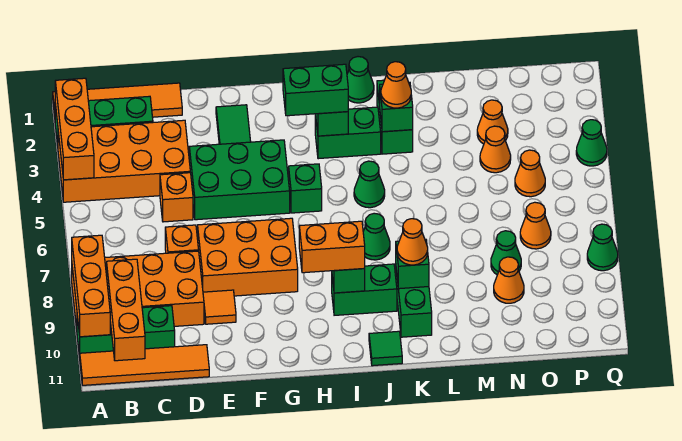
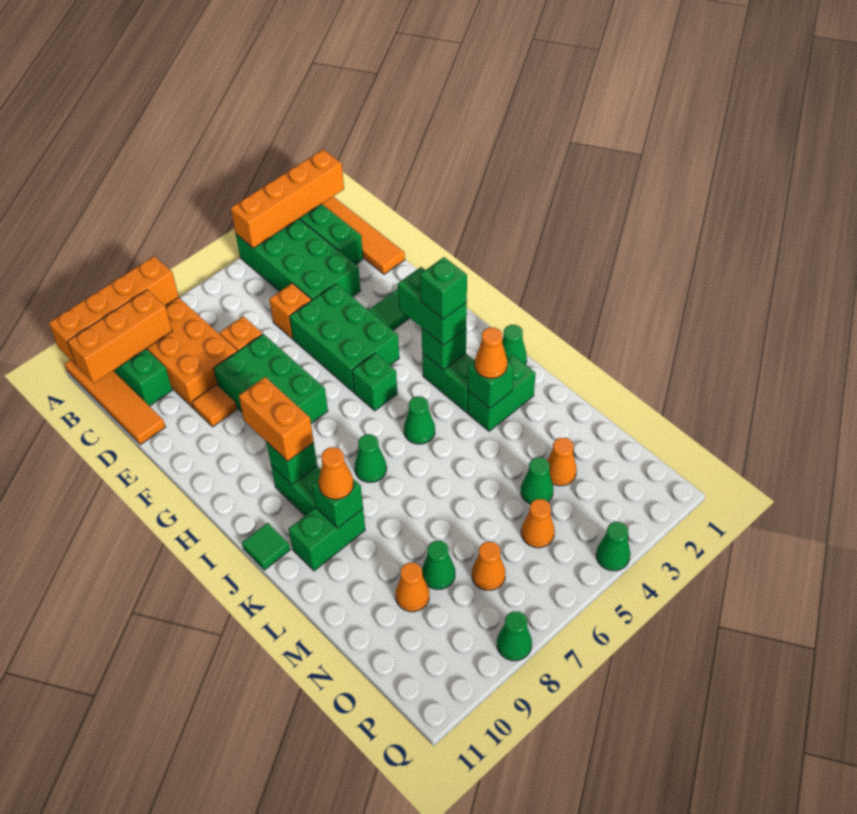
orange brick A2:A4 level 2 -> orange brick A1:A4 level 2
orange brick A3:D4 level 1 -> green brick A3:D4 level 1
orange brick A8:A10 level 2 -> orange brick A8:A11 level 2
orange brick E7:G8 level 1 -> green brick E7:G8 level 1
none -> green brick I3 level 4
orange cone N4 level 1 -> green cone N4 level 1

